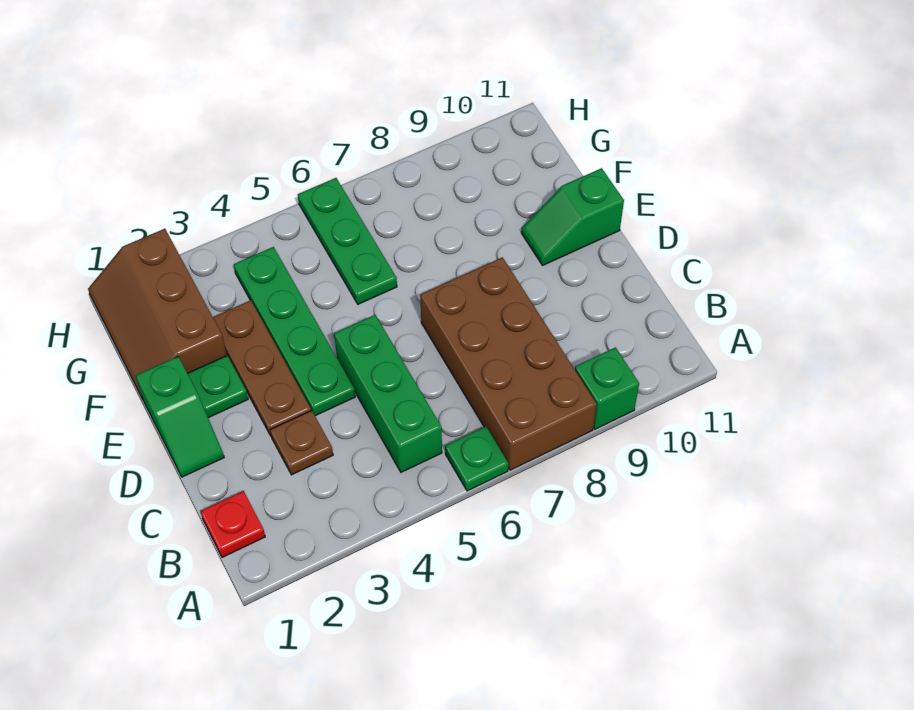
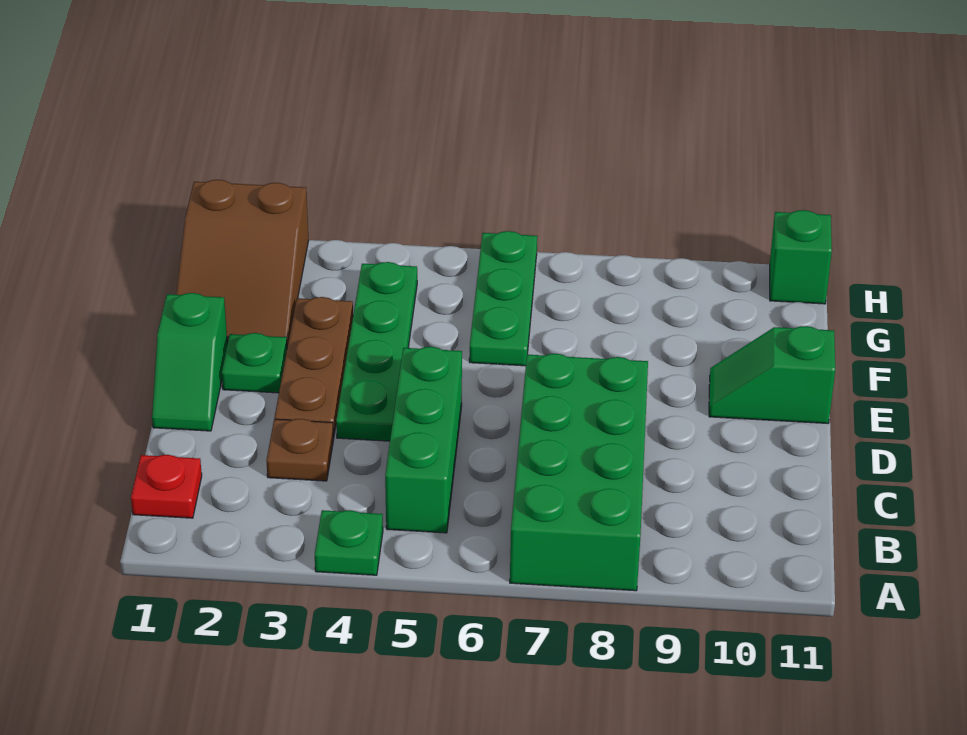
green plate A6 level 1 -> green plate A4 level 1
brown brick A7:D8 level 1 -> green brick A7:D8 level 1
green brick A9 level 1 -> green brick H11 level 1
brown slope F1:H2 level 1 top 2 -> brown slope F1:H2 level 1 top H

